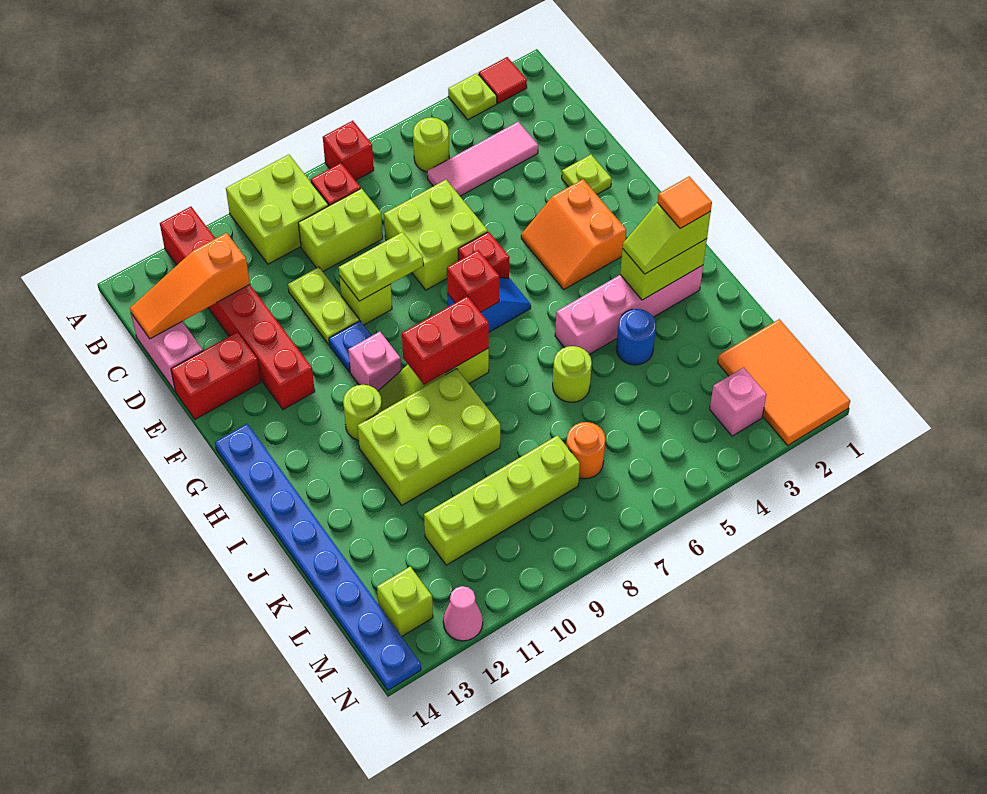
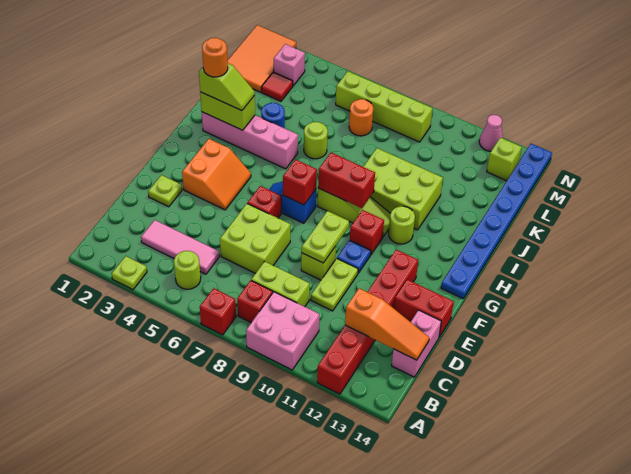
red tile A2 level 1 -> red tile L3 level 1
lime brick A9:B10 level 1 -> pink brick A9:B10 level 1
lime plate E8:E9 level 2 -> lime plate E9:F9 level 2
pink brick G10 level 1 -> red brick G10 level 1
orange tile I2 level 4 -> orange round brick I2 level 4
lime brick L8:L11 level 1 -> lime brick M6:M9 level 1

